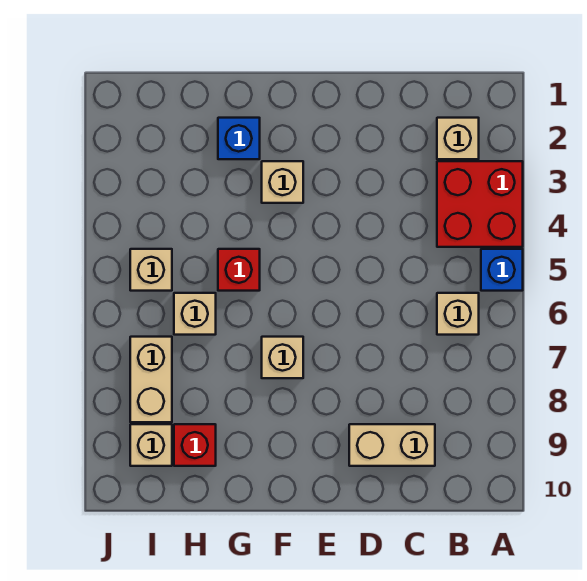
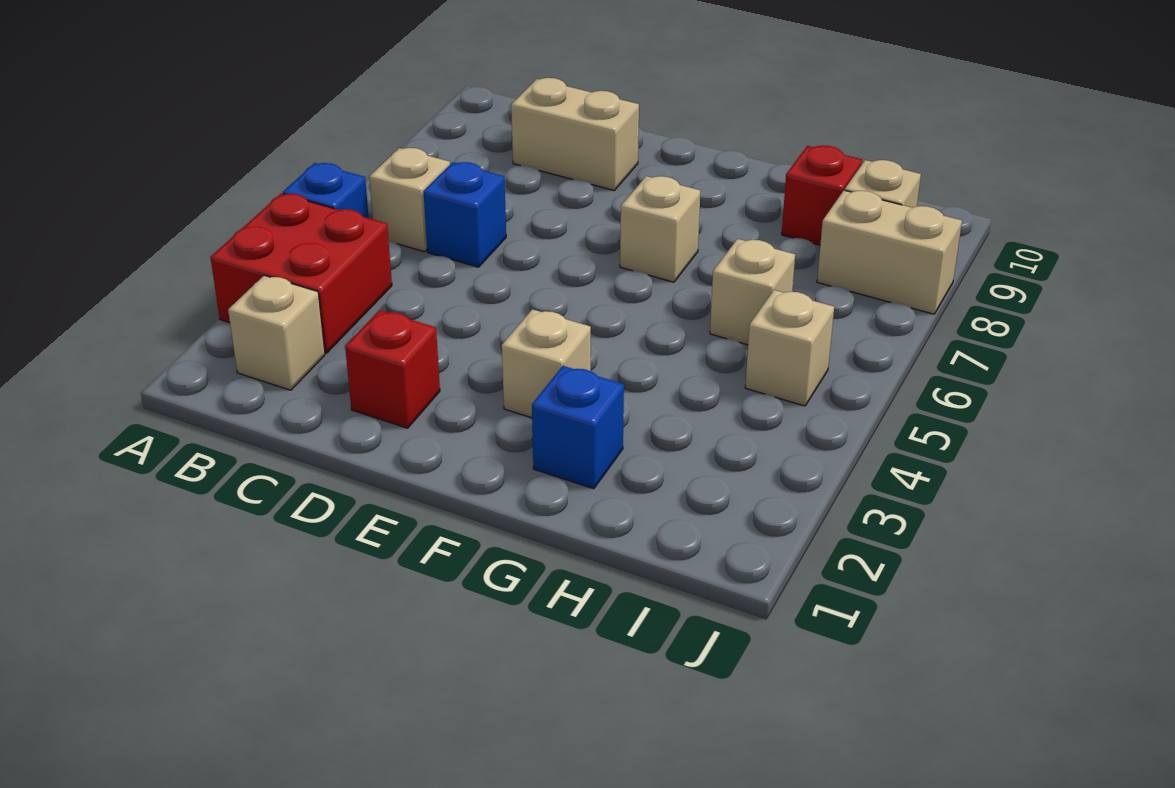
none -> blue brick C6 level 1
red brick G5 level 1 -> red brick D2 level 1
tan brick I7:I8 level 1 -> tan brick I8:J8 level 1

